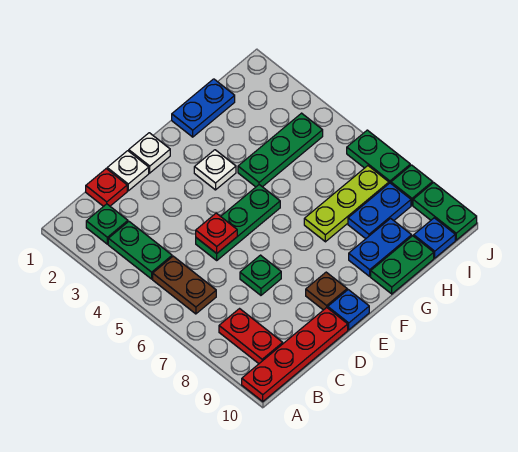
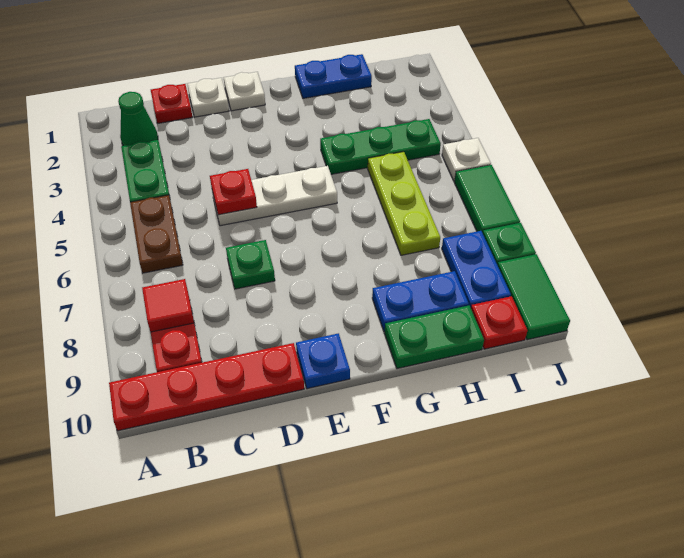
green plate B2 level 1 -> green cone B2 level 1
none -> red tile B8 level 2
green plate D5:F5 level 1 -> white plate D5:F5 level 1
brown plate E9 level 1 -> none
white plate F3 level 1 -> white plate J5 level 1
lime plate G7:I7 level 1 -> lime plate H5:H7 level 1
blue plate H8:I8 level 1 -> blue plate I8:I9 level 1
blue plate I10 level 1 -> red plate I10 level 1
green plate J6:J7 level 1 -> green tile J6:J7 level 1
green plate J9:J10 level 1 -> green tile J9:J10 level 1

